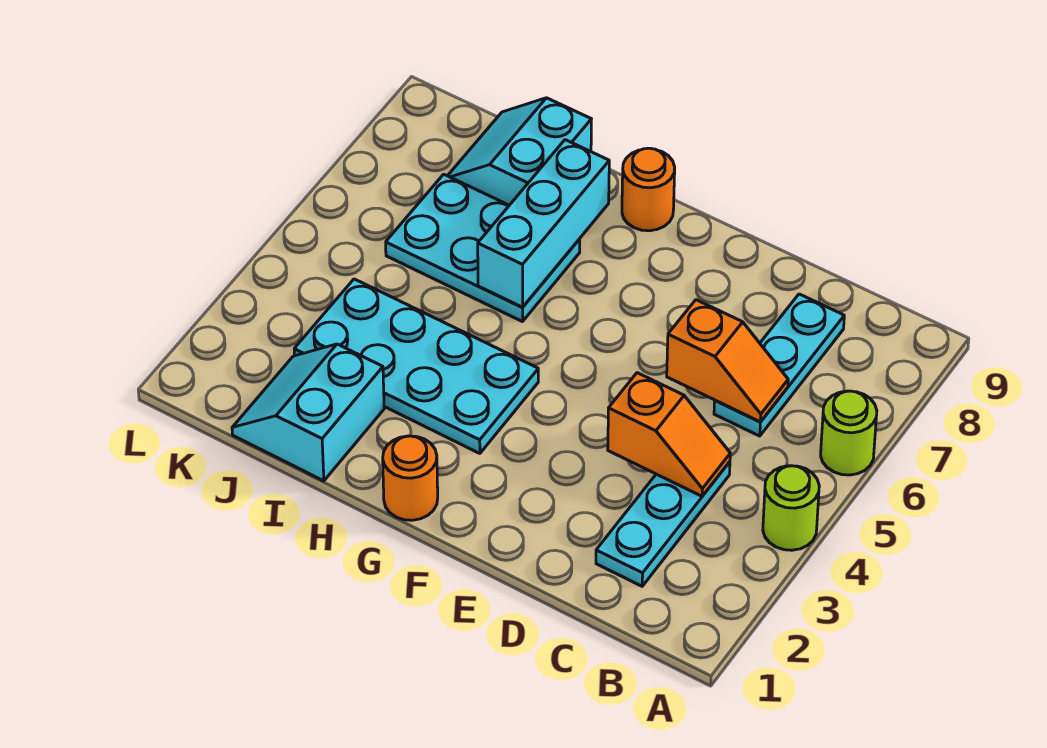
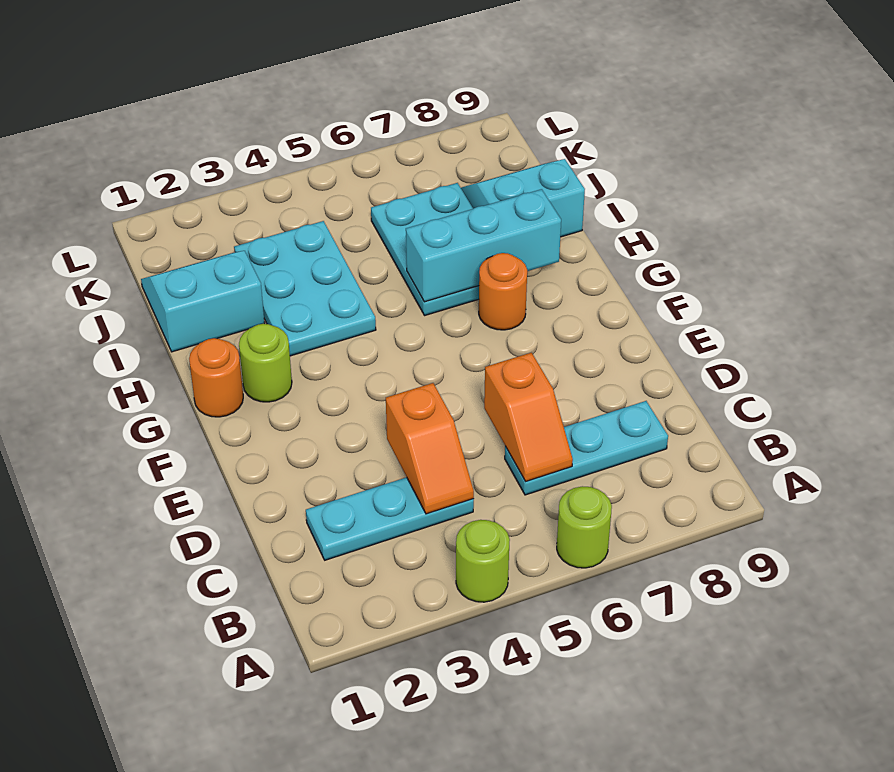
none -> lime round brick G2 level 1
cyan plate G3:J4 level 1 -> cyan plate H3:J4 level 1
orange round brick G9 level 1 -> orange round brick G7 level 1

